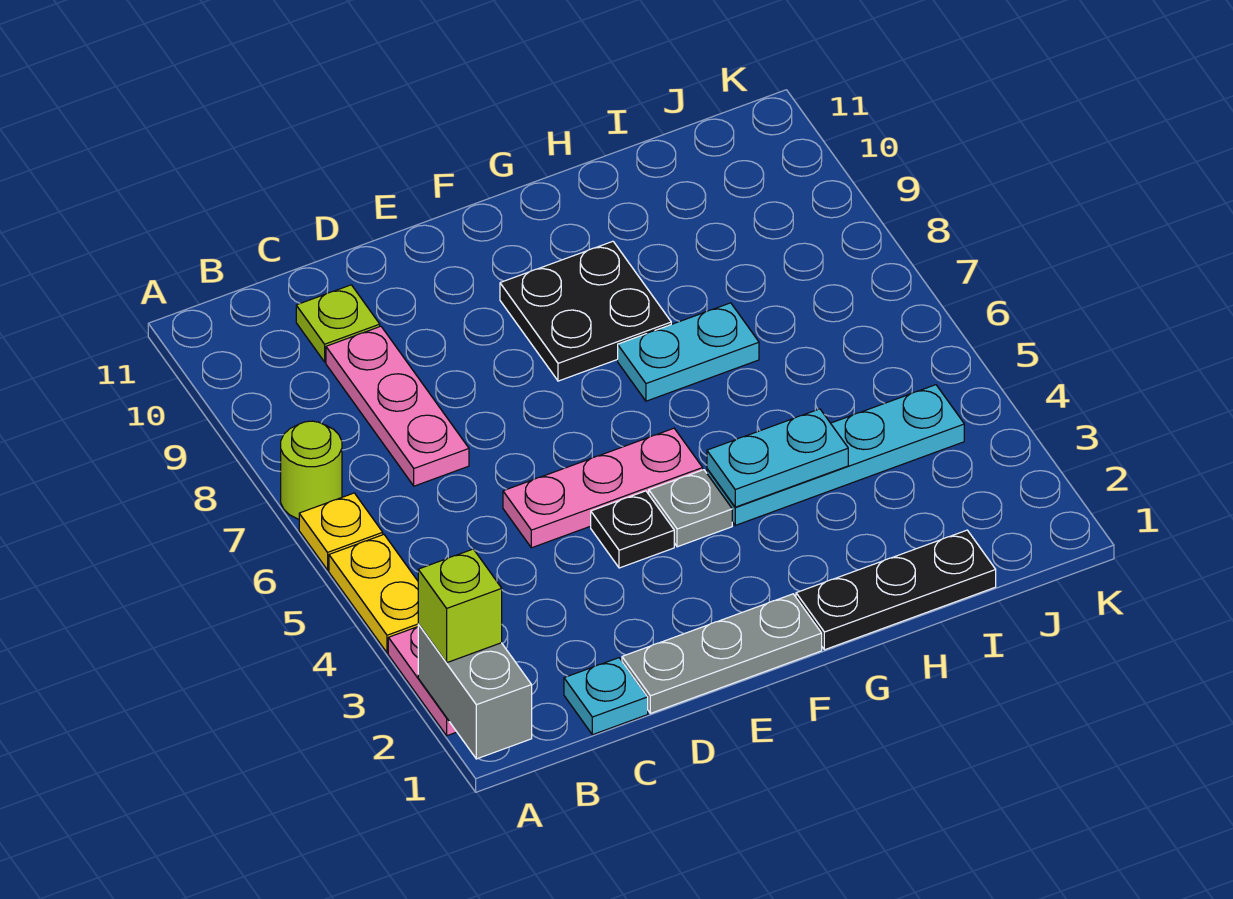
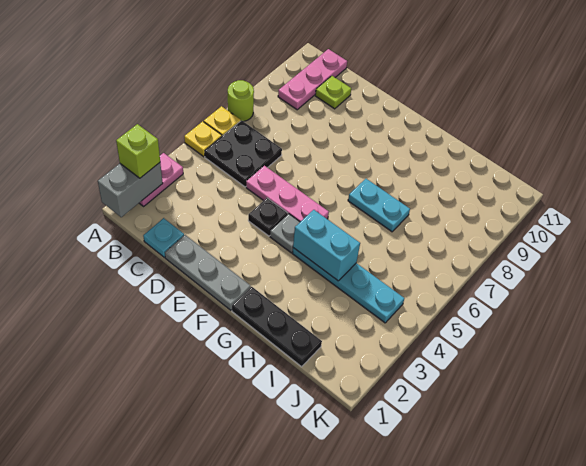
yellow plate A4:A5 level 1 -> yellow plate A5 level 1
pink plate C7:C9 level 1 -> pink plate B9:B11 level 1
black plate F8:G9 level 1 -> black plate B5:C6 level 1
cyan plate G4:H4 level 2 -> cyan brick G4:H4 level 2

